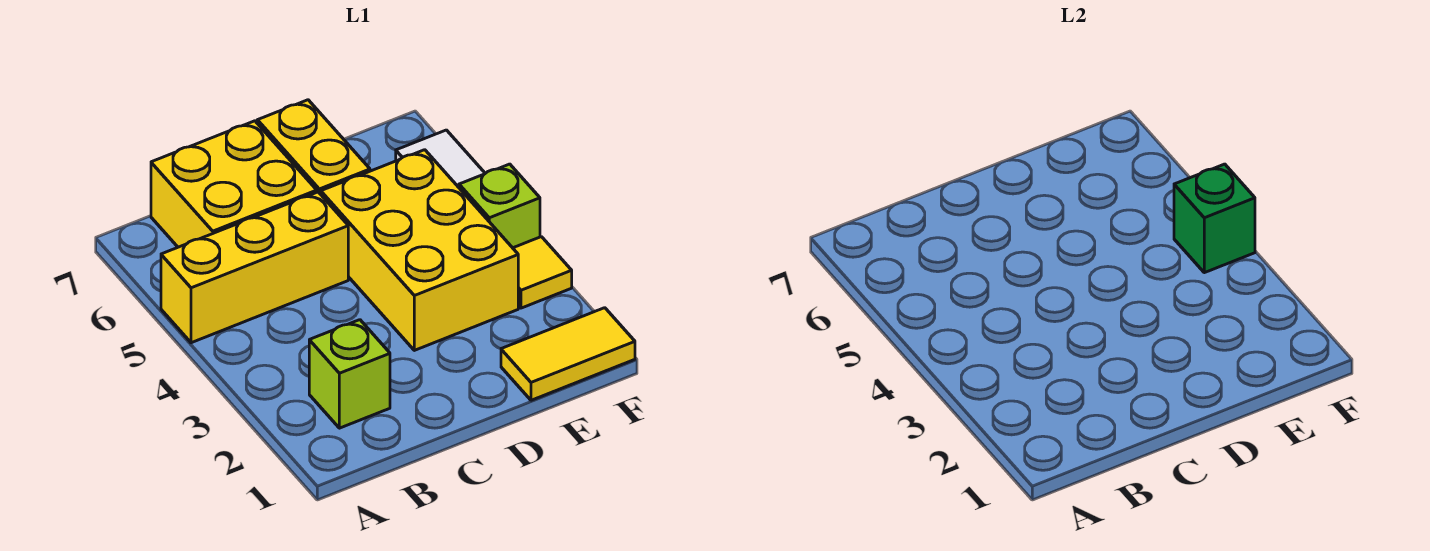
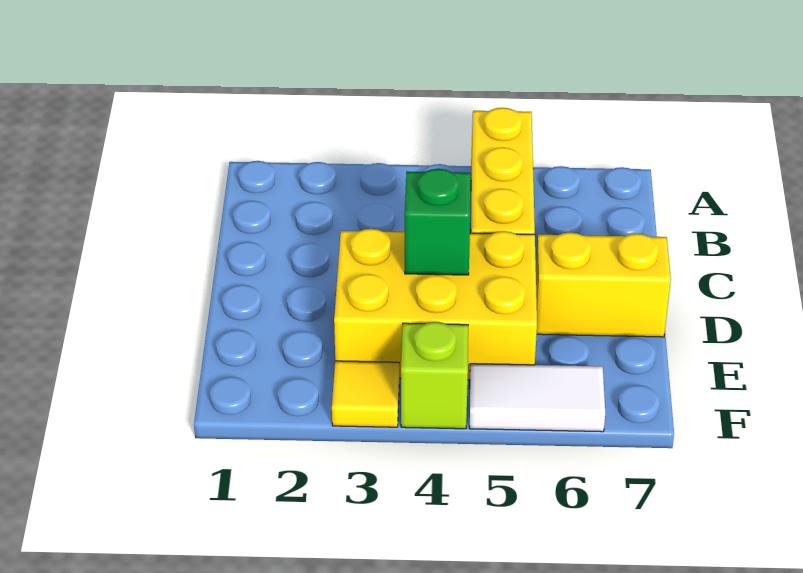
lime brick B2 level 1 -> none
yellow brick B6:C7 level 1 -> none
yellow tile E1:F1 level 1 -> none
green brick F4 level 2 -> green brick D4 level 2

